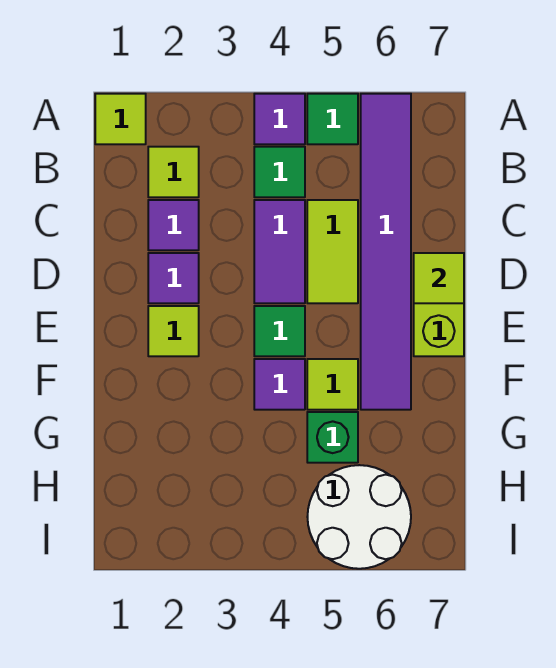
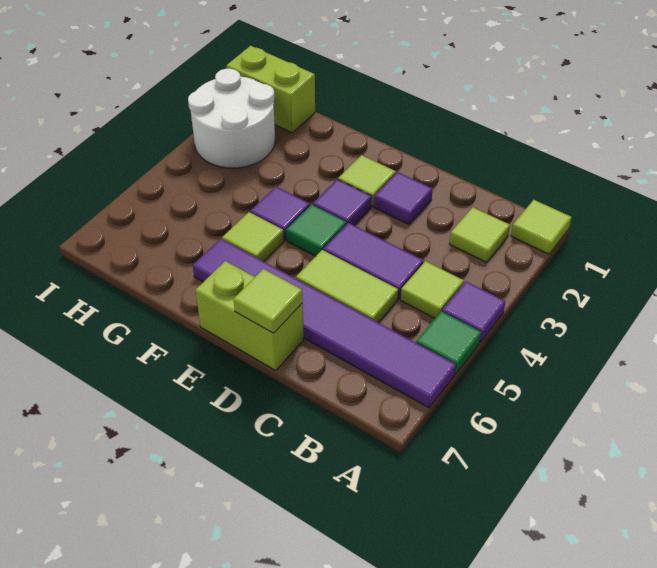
green tile B4 level 1 -> lime tile B4 level 1
purple tile C2 level 1 -> purple tile E3 level 1
green brick G5 level 1 -> none
none -> lime brick H1:I1 level 1
white round brick H5:I6 level 1 -> white round brick H2:I3 level 1

